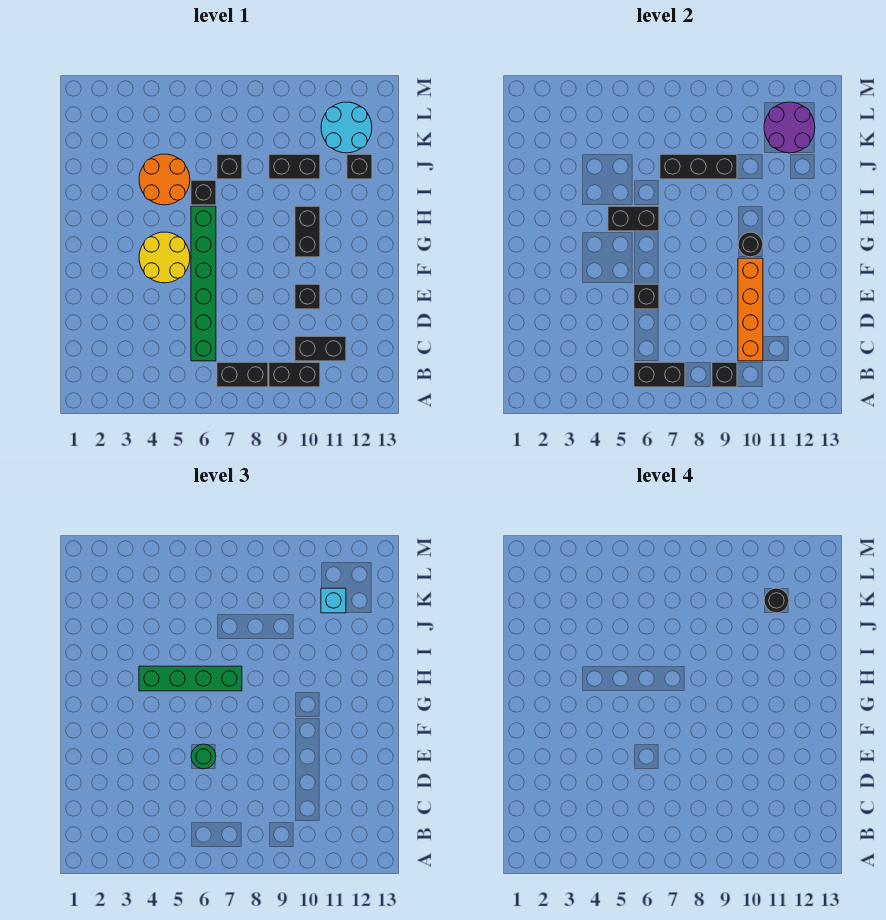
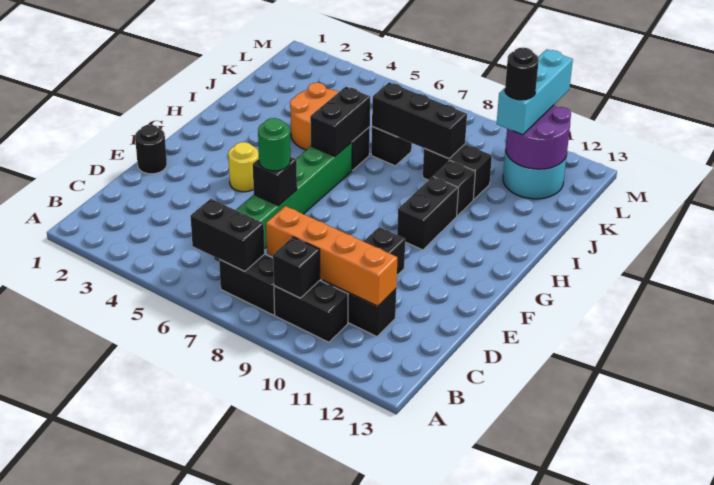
orange brick C10:F10 level 2 -> orange brick C8:C11 level 2
yellow round brick F4:G5 level 1 -> yellow round brick F4 level 1
black round brick G10 level 2 -> black round brick E1 level 1
green brick H4:H7 level 3 -> none
black brick H5:H6 level 2 -> black brick H6:I6 level 2
black brick J12 level 1 -> black brick I10 level 1
cyan brick K11 level 3 -> cyan brick K11:M11 level 3

